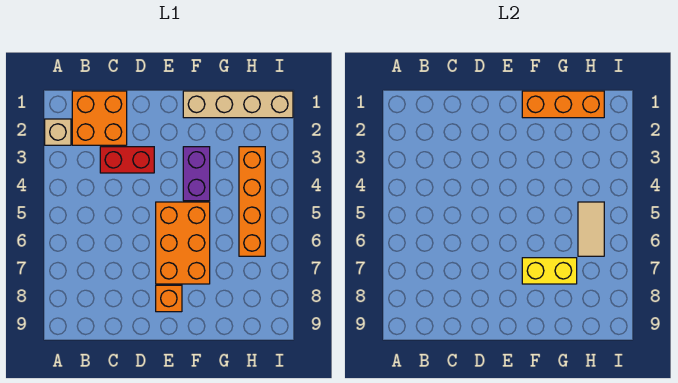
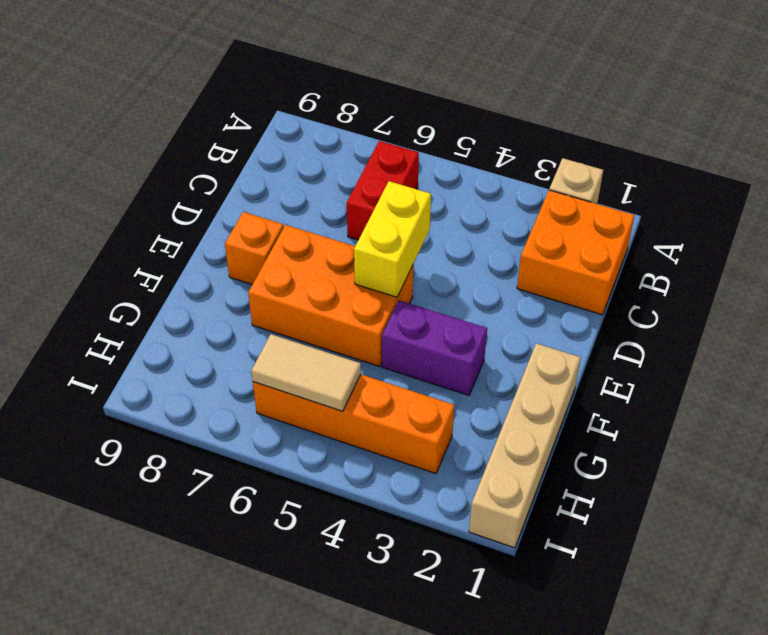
red brick C3:D3 level 1 -> red brick B6:C6 level 1
orange brick F1:H1 level 2 -> none
yellow brick F7:G7 level 2 -> yellow brick D5:E5 level 2

